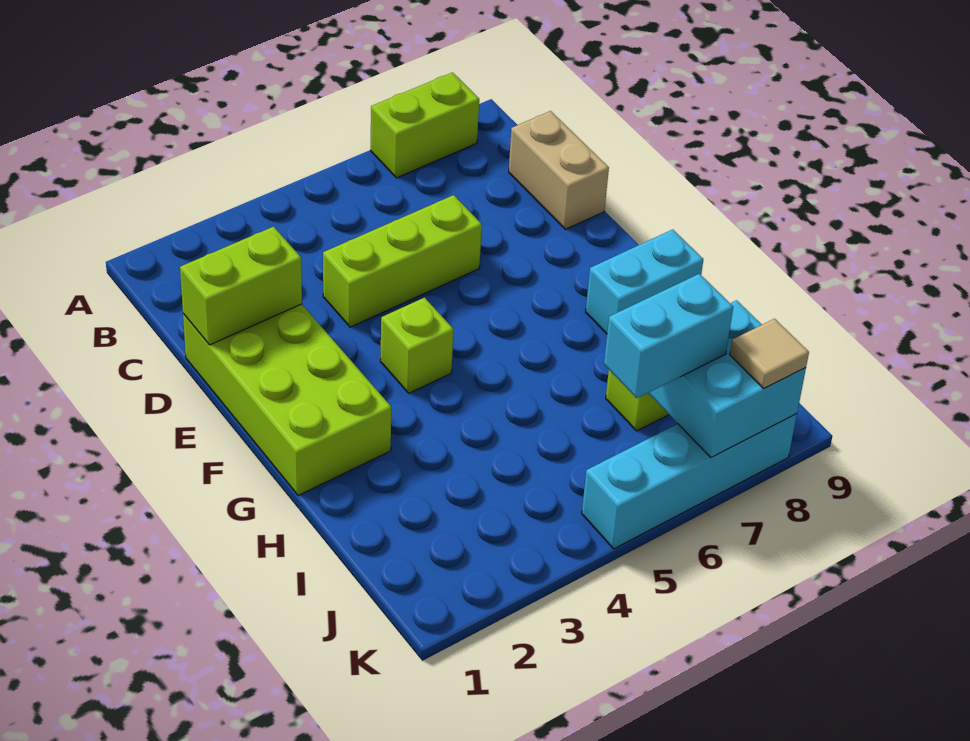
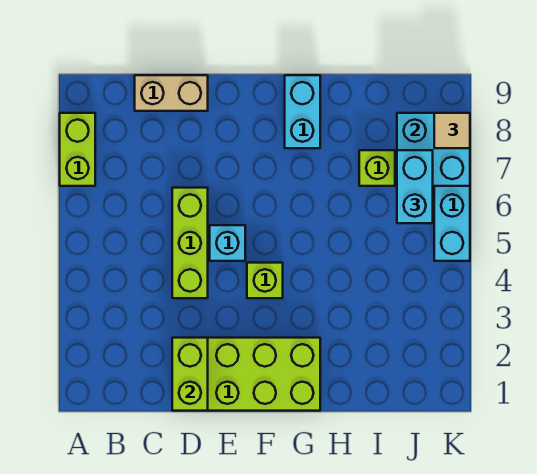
none -> cyan brick E5 level 1

